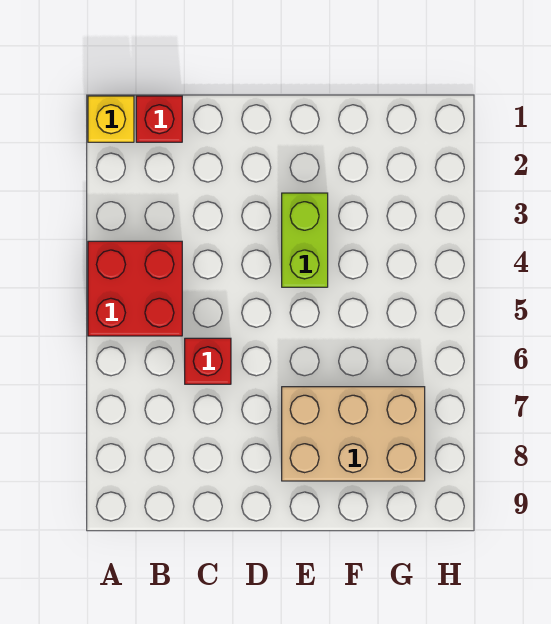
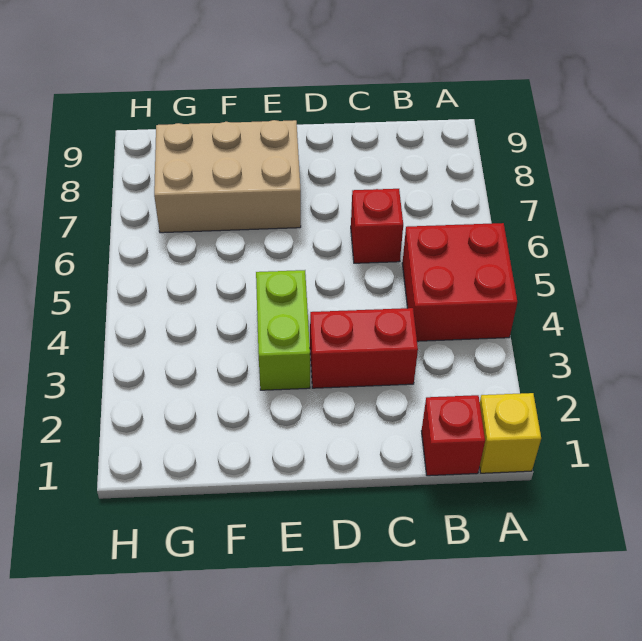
none -> red brick C3:D3 level 1

